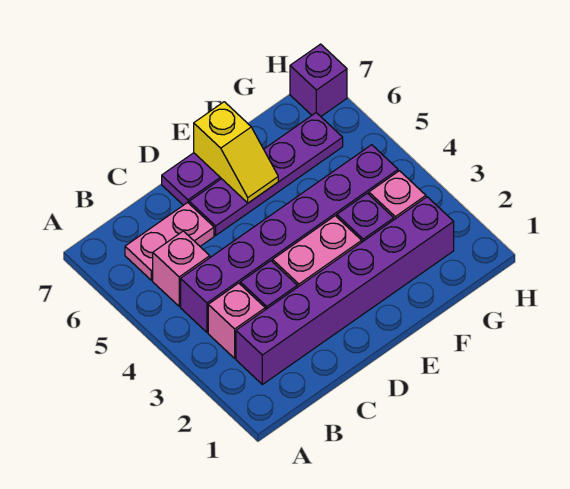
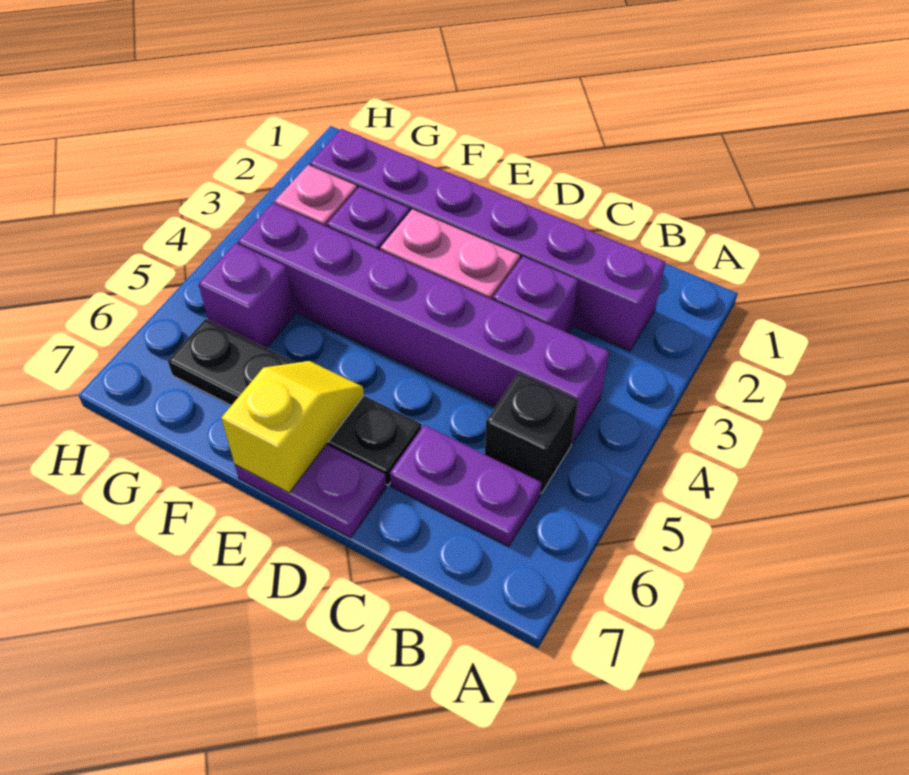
pink brick B3 level 1 -> none
pink brick B5 level 1 -> black brick B5 level 1
pink plate B6:C6 level 1 -> purple plate B6:C6 level 1
purple plate D6:G6 level 1 -> black plate D6:G6 level 1
purple brick H7 level 1 -> purple brick G5 level 1

